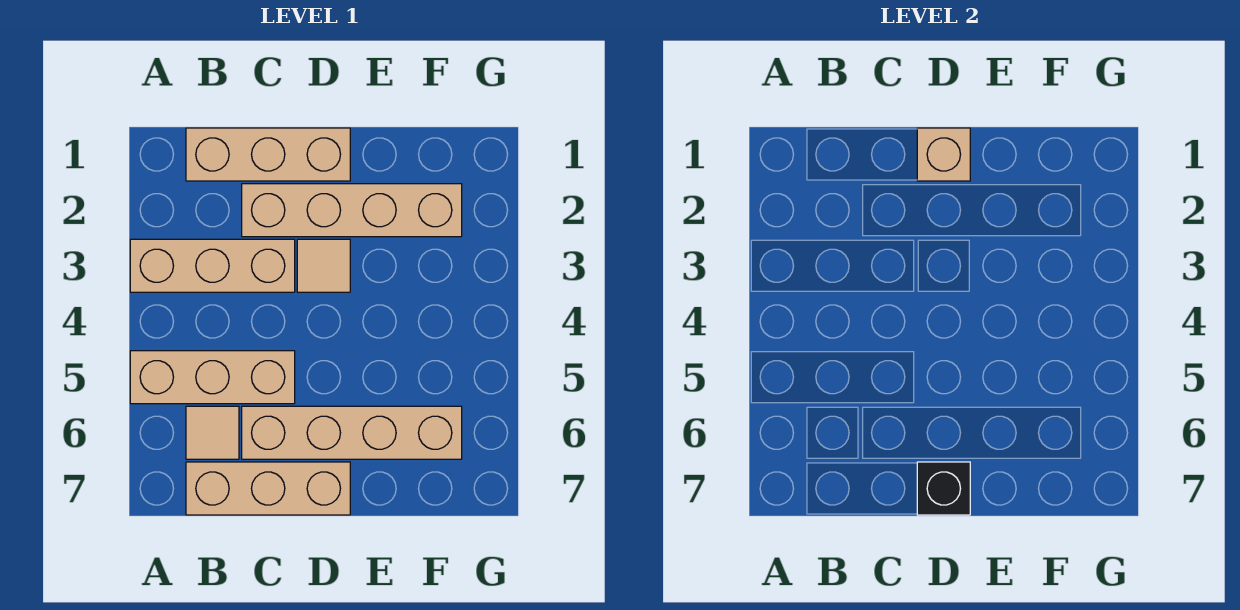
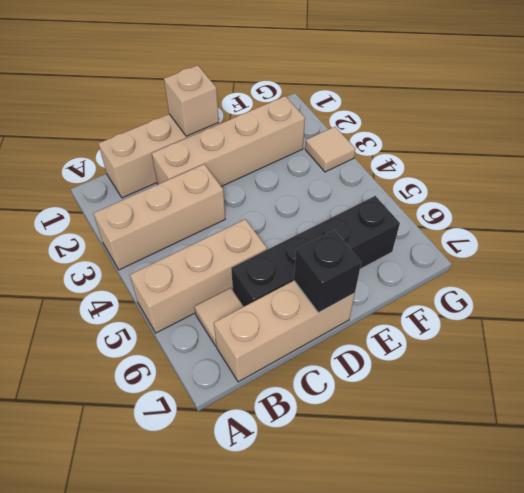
tan brick C6:F6 level 1 -> black brick C6:F6 level 1
tan tile D3 level 1 -> tan tile G3 level 1

